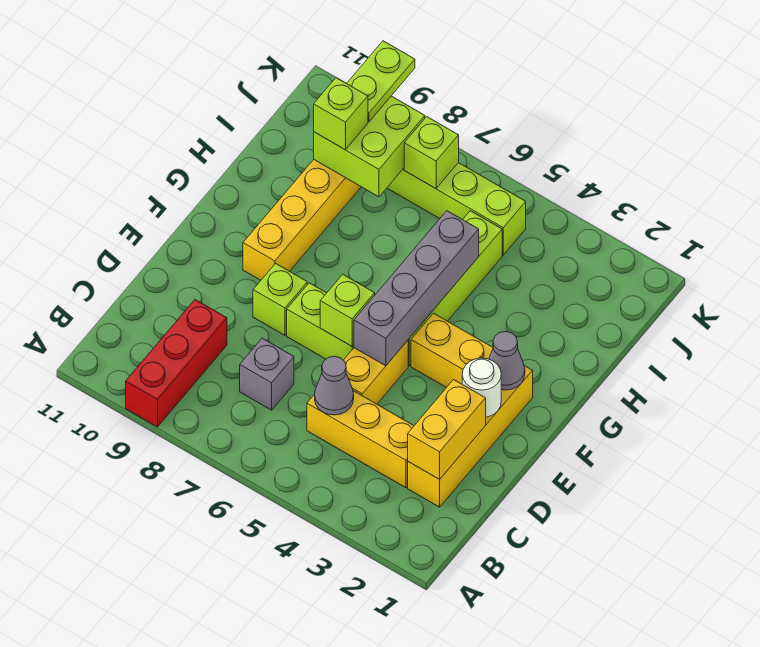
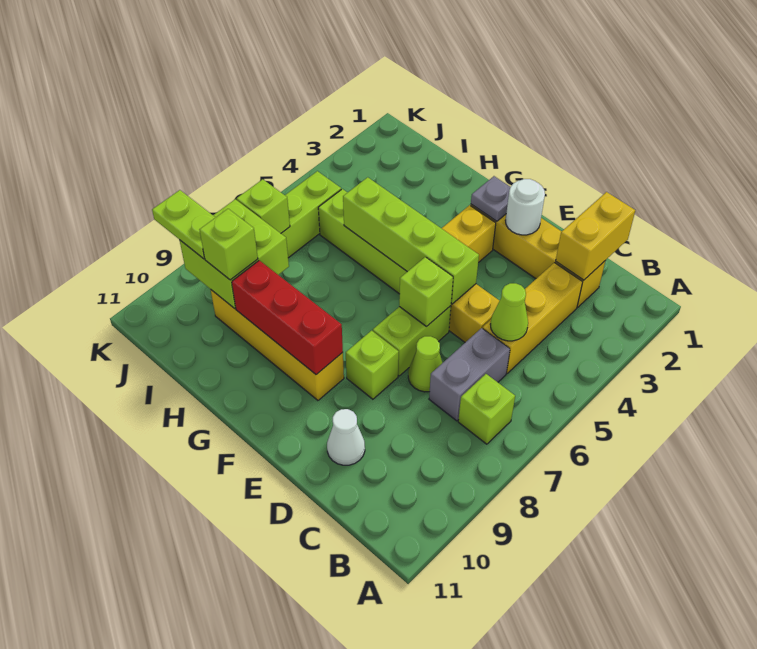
red brick A9:C9 level 1 -> red brick F9:H9 level 2
none -> lime brick B7 level 1
yellow brick C2:D2 level 2 -> yellow brick C1:C2 level 2
grey cone C5 level 2 -> lime cone C5 level 2
grey brick C7 level 1 -> grey brick C6:C7 level 1
none -> lime cone D7 level 1
none -> white cone D10 level 1
grey brick E5:H5 level 2 -> lime brick E5:H5 level 2
grey cone F2 level 2 -> grey plate F2 level 2

